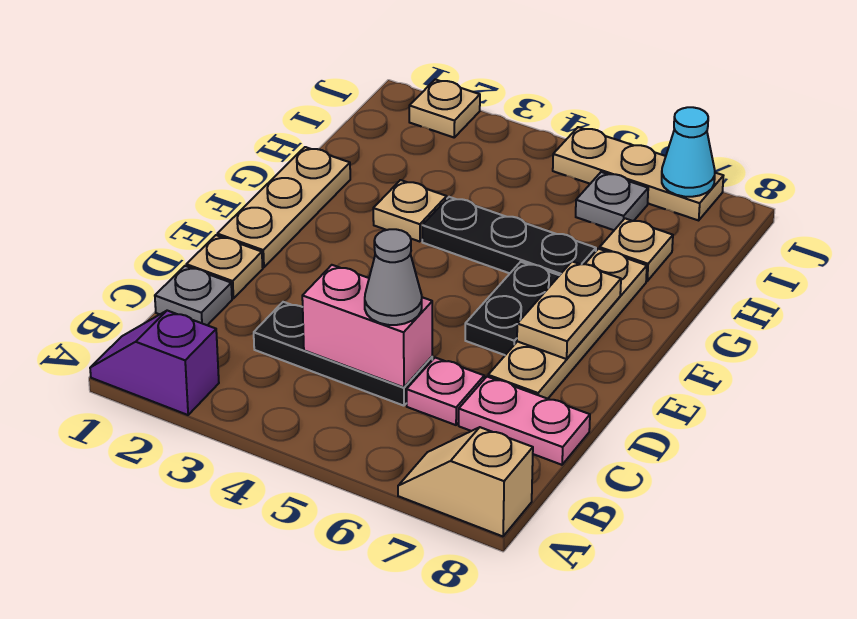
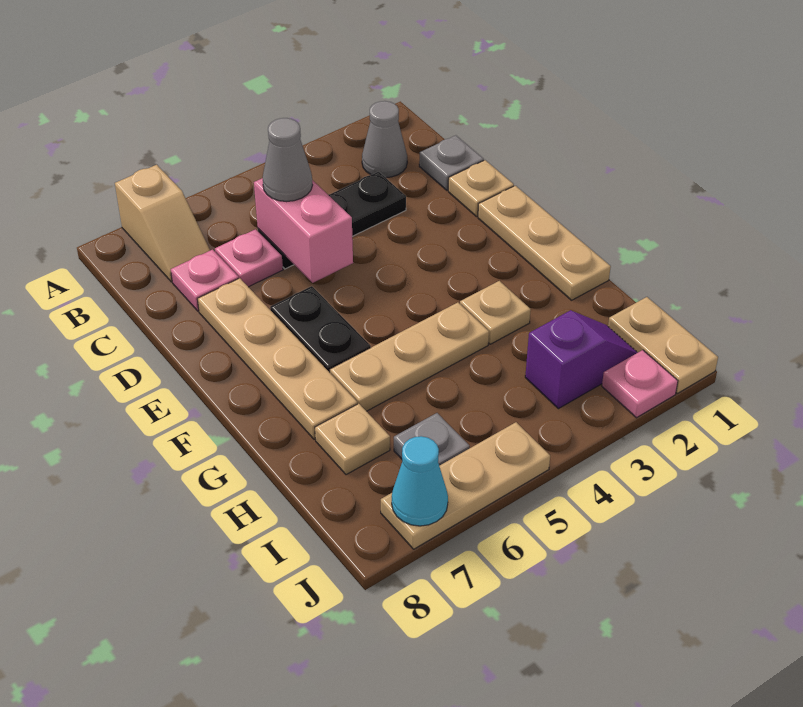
purple slope A1:A2 level 1 top 2 -> purple slope I2:I3 level 1 top 3
tan slope A7:A8 level 1 top 8 -> tan slope A7:B7 level 1 top A
none -> grey cone B2 level 1
pink brick C4:C5 level 2 -> pink brick C5:D5 level 2
pink plate C7:C8 level 1 -> pink plate C7 level 1
tan plate E7:F7 level 2 -> tan plate I1:J1 level 1
black plate G4:G6 level 1 -> tan plate G4:G6 level 1
tan plate J2 level 1 -> pink plate J2 level 1

